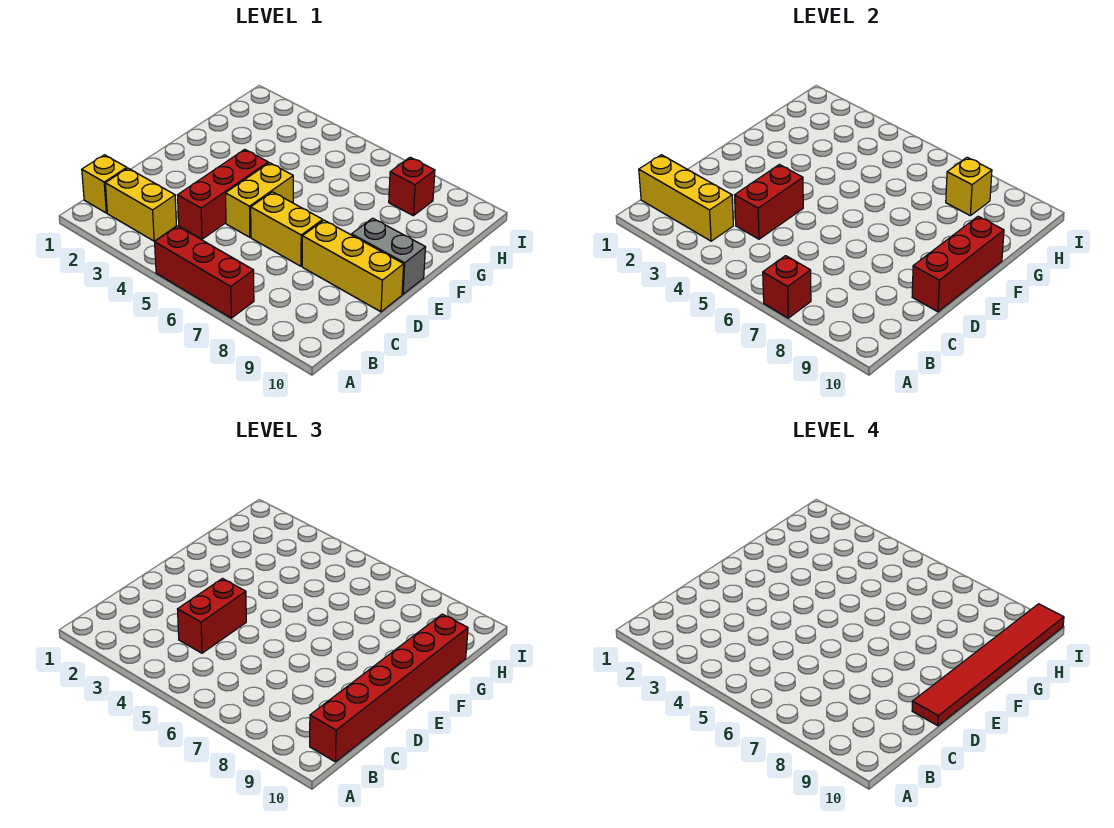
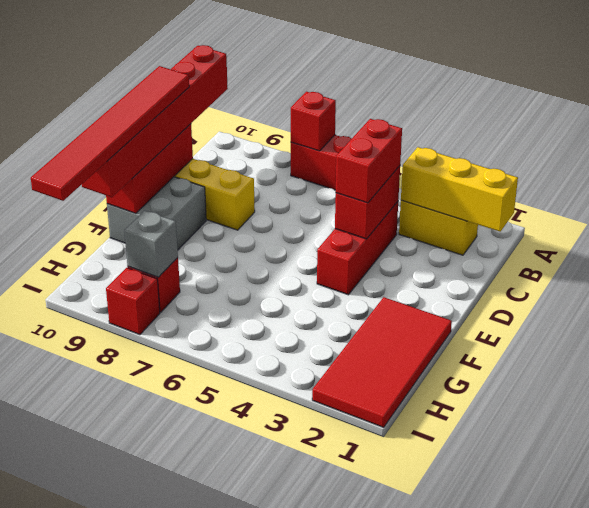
yellow brick B1 level 1 -> none
yellow brick D5:E5 level 1 -> none
yellow brick D6:D7 level 1 -> none
grey brick E9:E10 level 1 -> grey brick E9:F10 level 1
none -> red tile F1:I2 level 1
yellow brick H8 level 2 -> grey brick H8 level 2
none -> red brick I8 level 1

